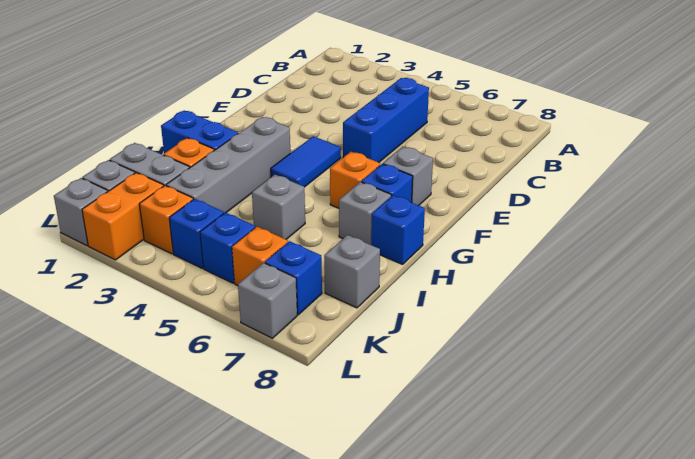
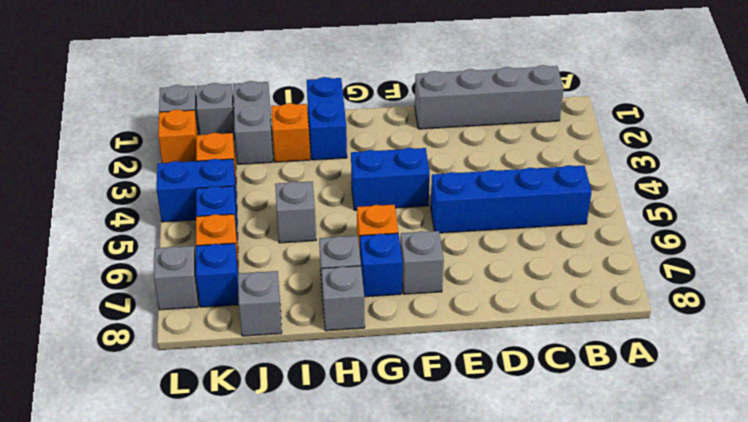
blue brick C5:E5 level 1 -> blue brick B5:E5 level 1
blue tile F4:G4 level 1 -> blue brick F4:G4 level 1
grey brick G3:J3 level 1 -> grey brick B1:E1 level 1
blue brick H8 level 1 -> grey brick H8 level 1
orange brick K2:L2 level 1 -> orange brick L2 level 1
blue brick K4 level 1 -> blue brick K4:L4 level 1

